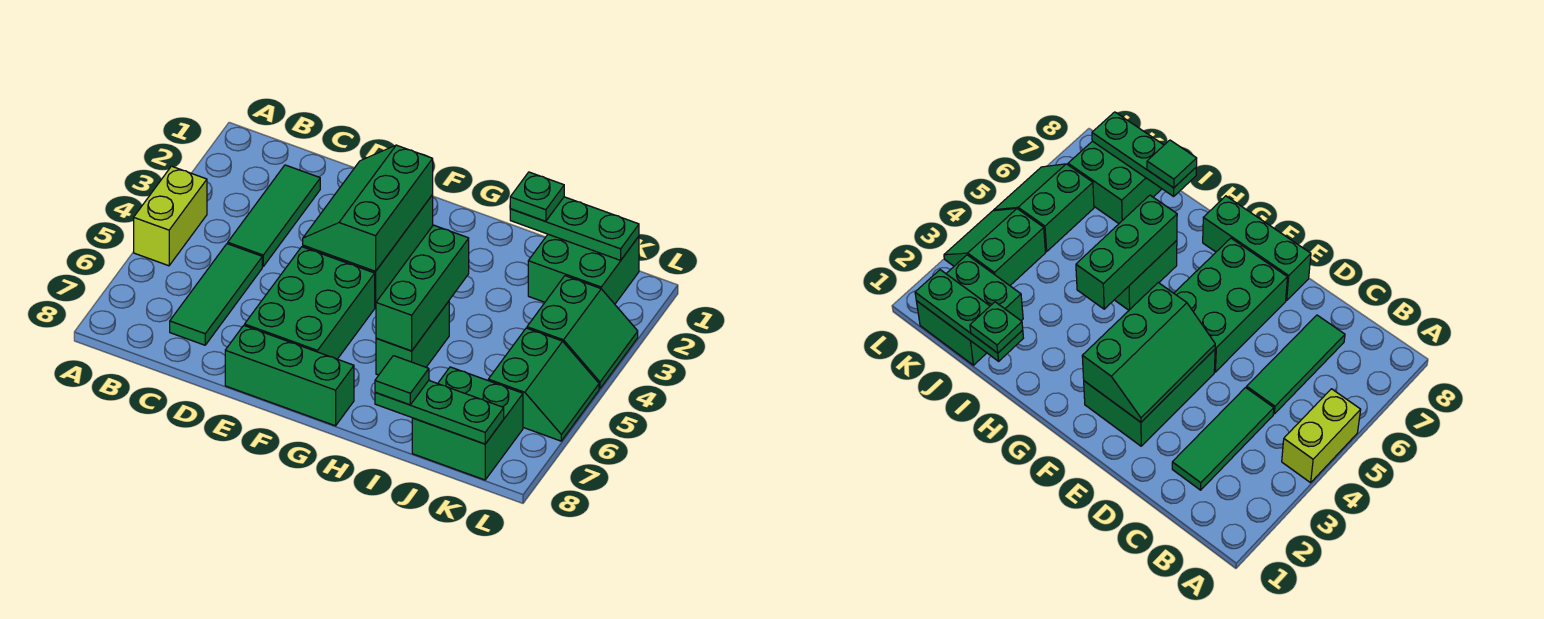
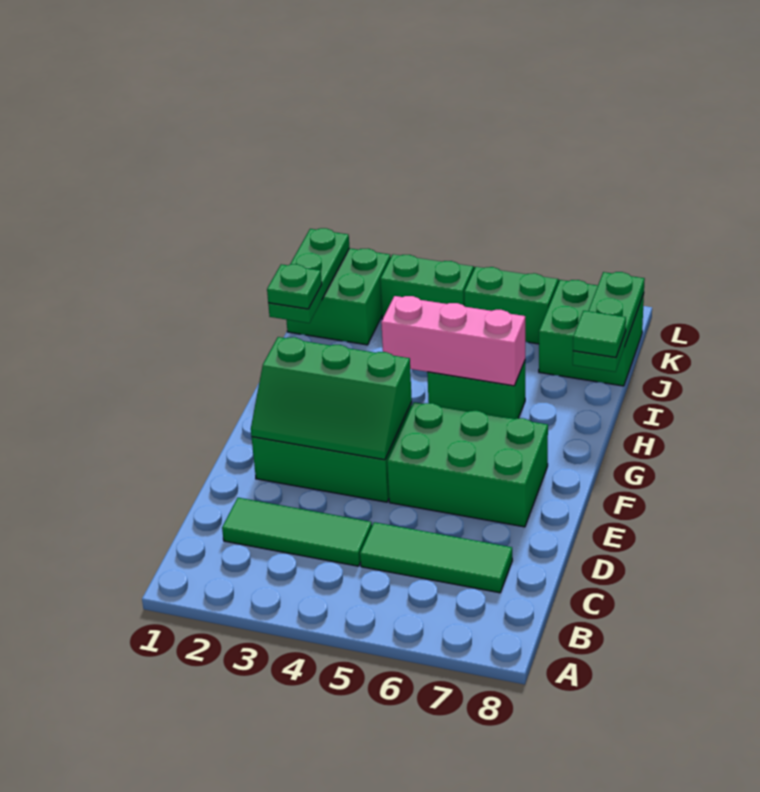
lime brick A4:A5 level 1 -> none
green brick E8:G8 level 1 -> none
green brick H4:H6 level 2 -> pink brick H4:H6 level 2

